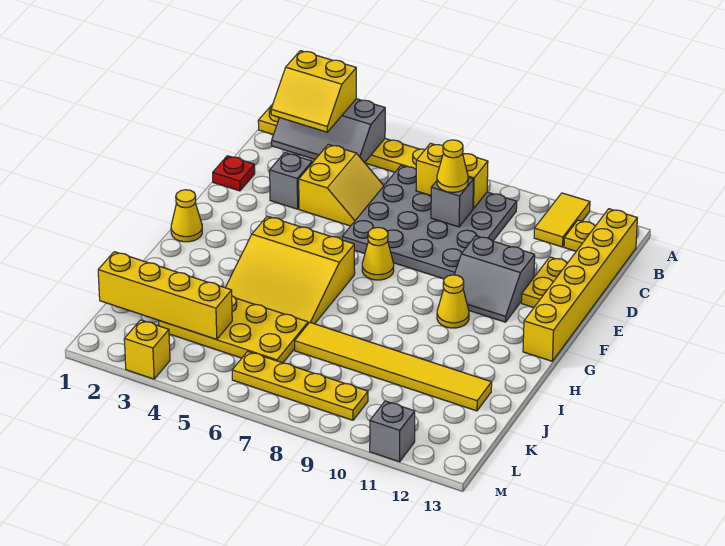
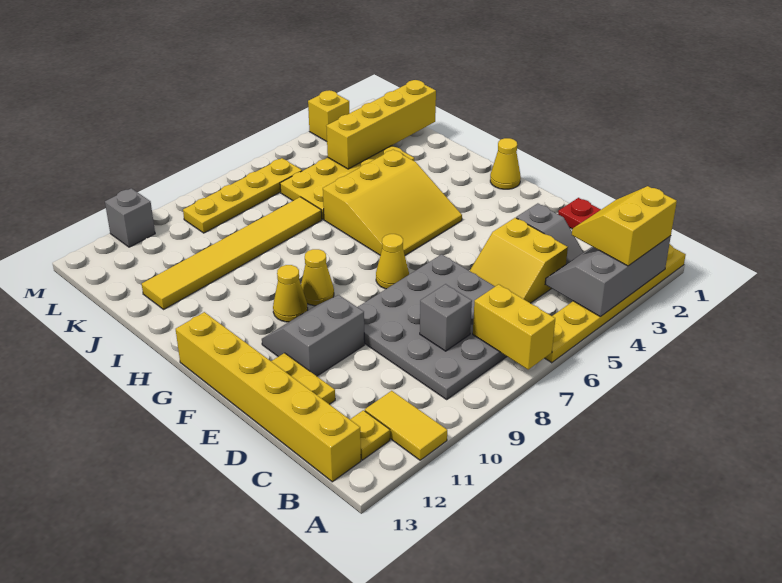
yellow brick B7:B8 level 2 -> yellow brick A7:B7 level 2
yellow cone C8 level 3 -> yellow cone G9 level 1
yellow slope G4:I6 level 1 top G -> yellow slope G4:I6 level 1 top I

